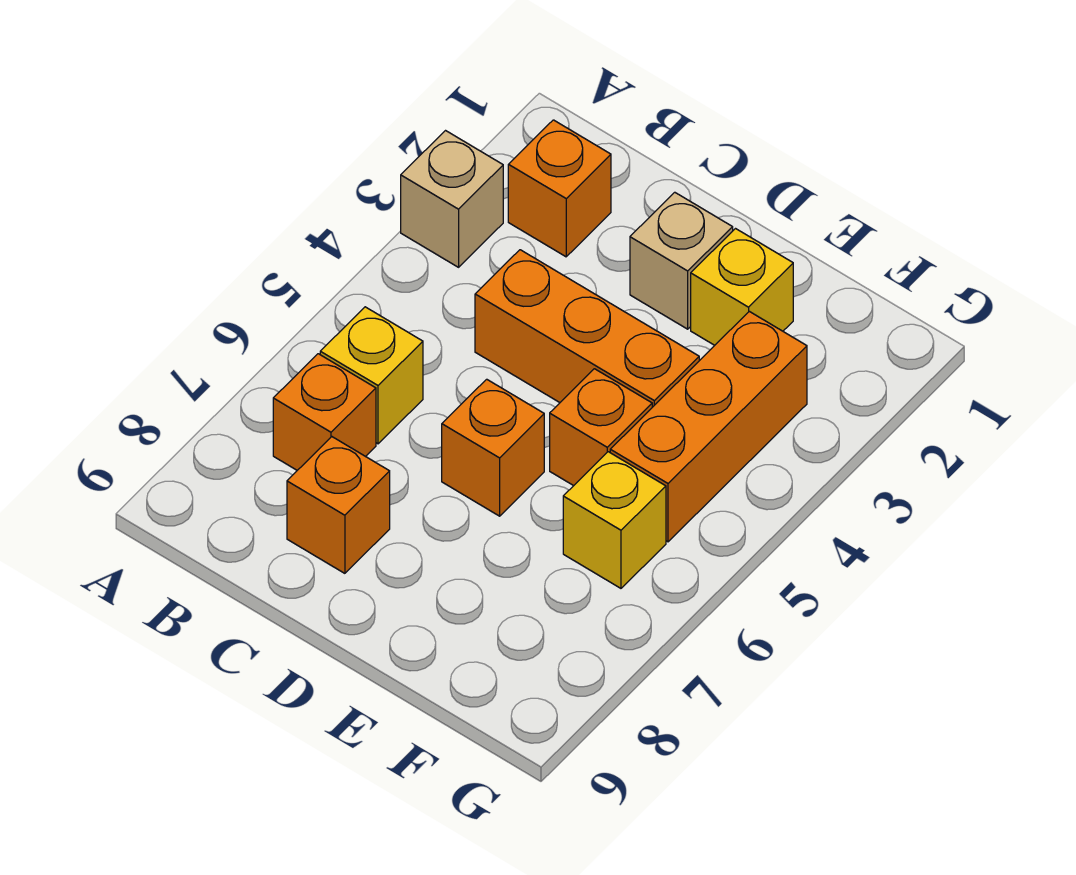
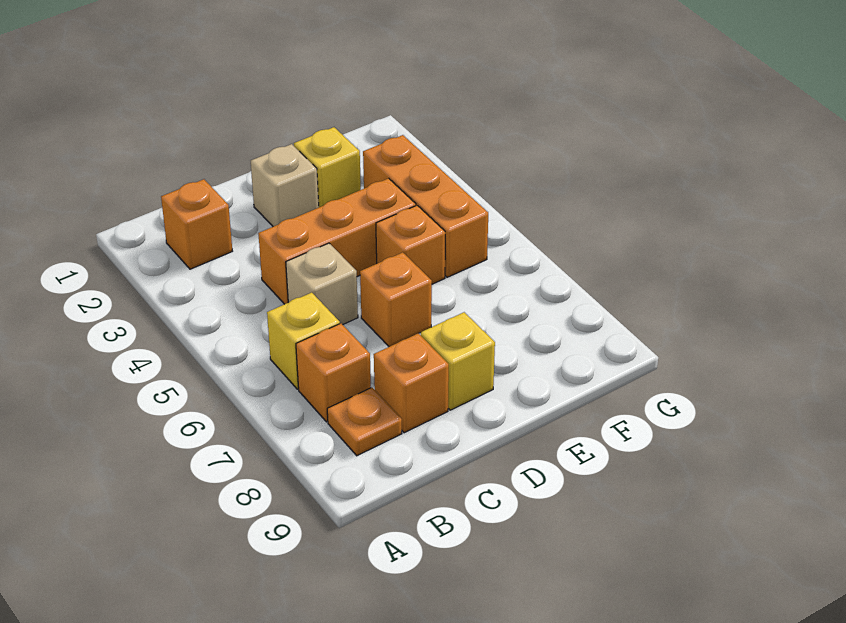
tan brick A3 level 1 -> tan brick C5 level 1
none -> orange plate B8 level 1
yellow brick F6 level 1 -> yellow brick D8 level 1

